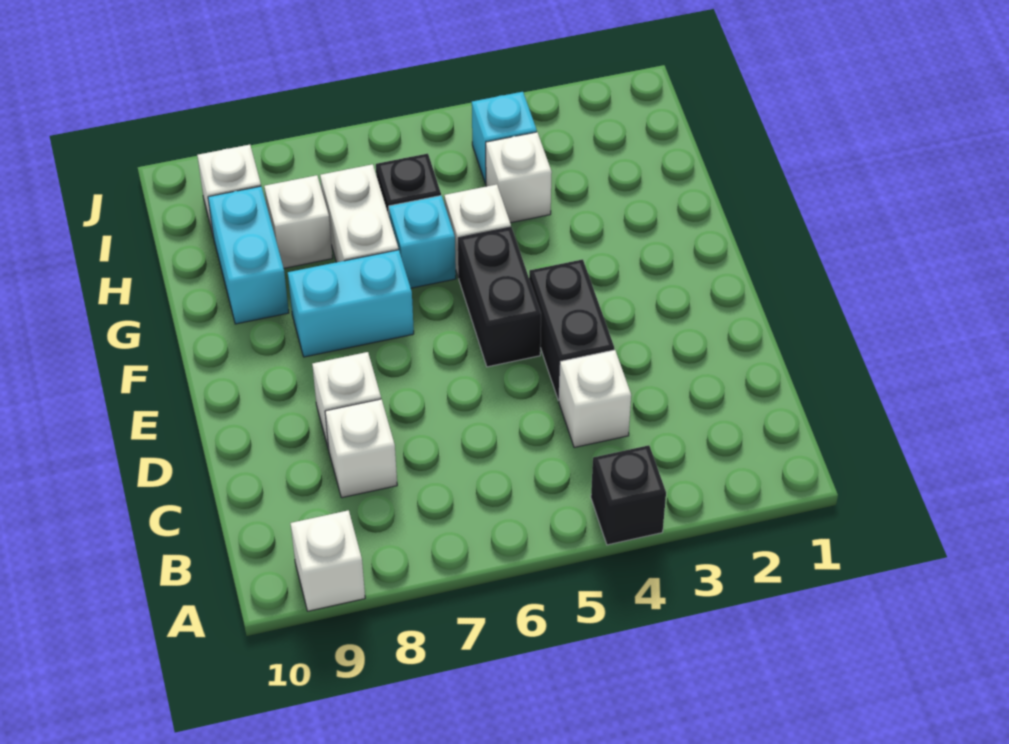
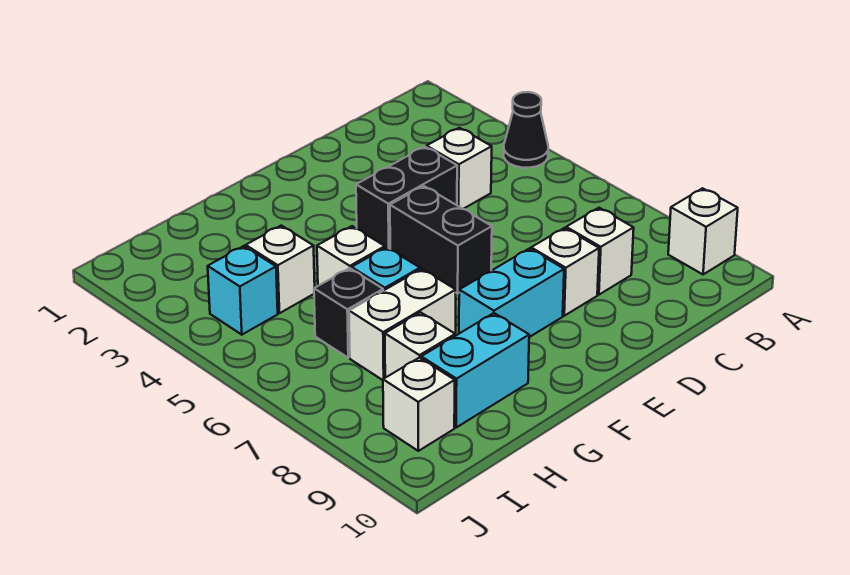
black brick A4 level 1 -> black cone A4 level 1
black brick E5:F5 level 1 -> black brick E5:E6 level 1
cyan brick F7:F8 level 1 -> cyan brick E8:F8 level 1

